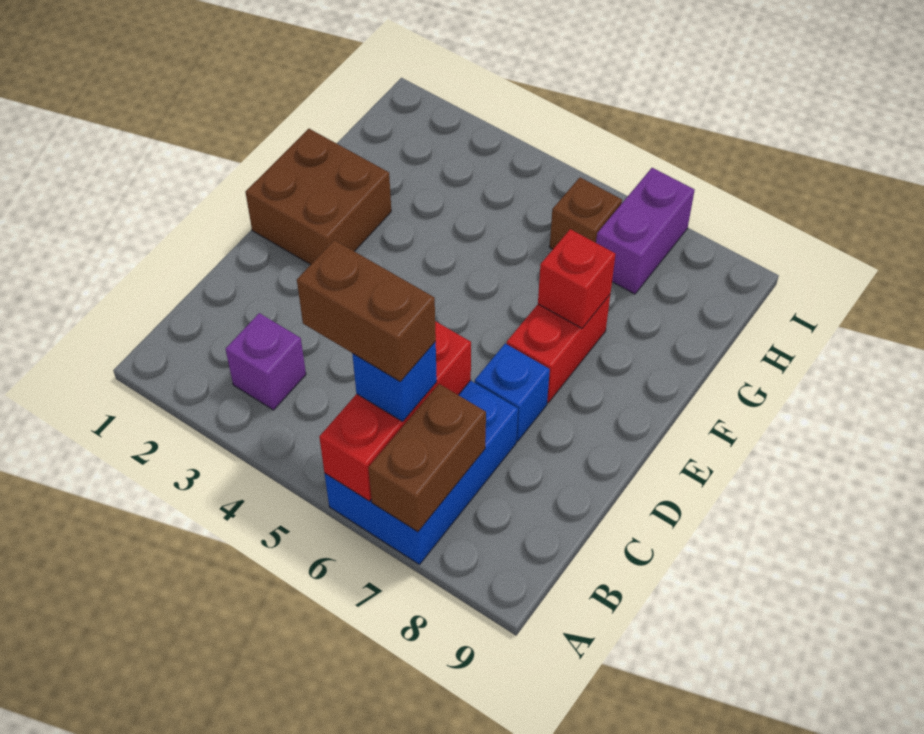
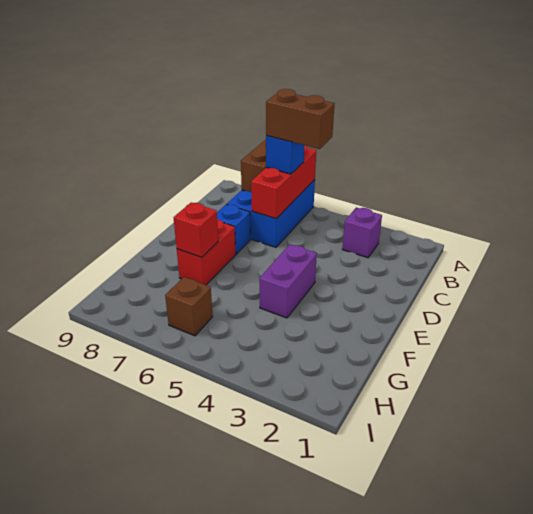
brown brick E1:F2 level 1 -> none
purple brick H7:I7 level 1 -> purple brick E4:F4 level 1

